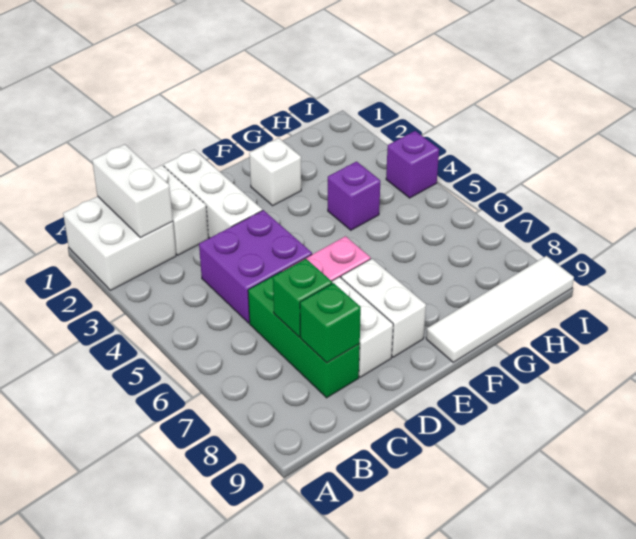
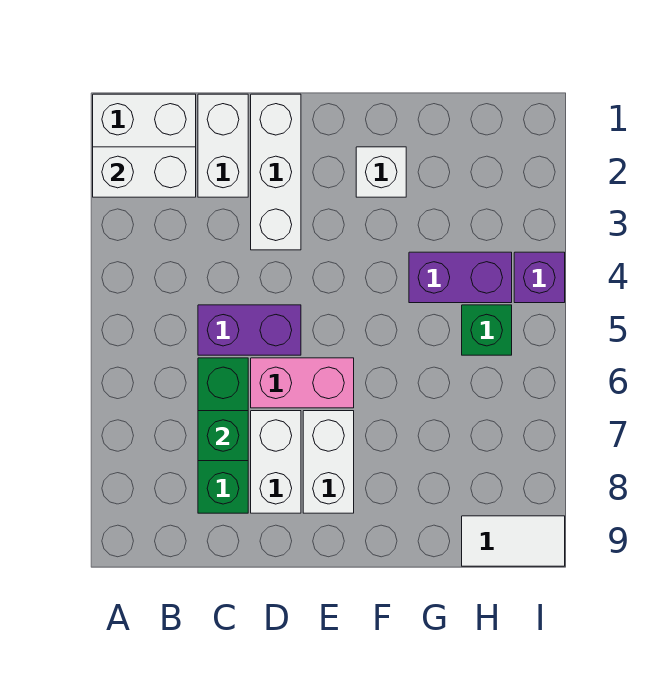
white brick B1:B2 level 2 -> white brick A2:B2 level 2
purple brick C4:D5 level 1 -> purple brick C5:D5 level 1
green brick C8 level 2 -> green brick H5 level 1
white tile F9:I9 level 1 -> white tile H9:I9 level 1
purple brick G4 level 1 -> purple brick G4:H4 level 1

